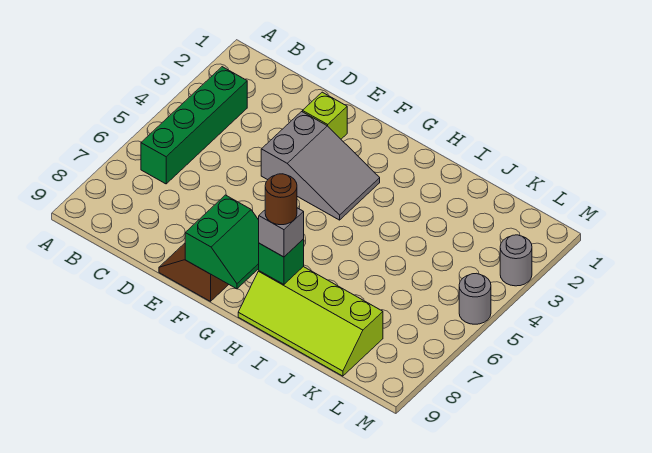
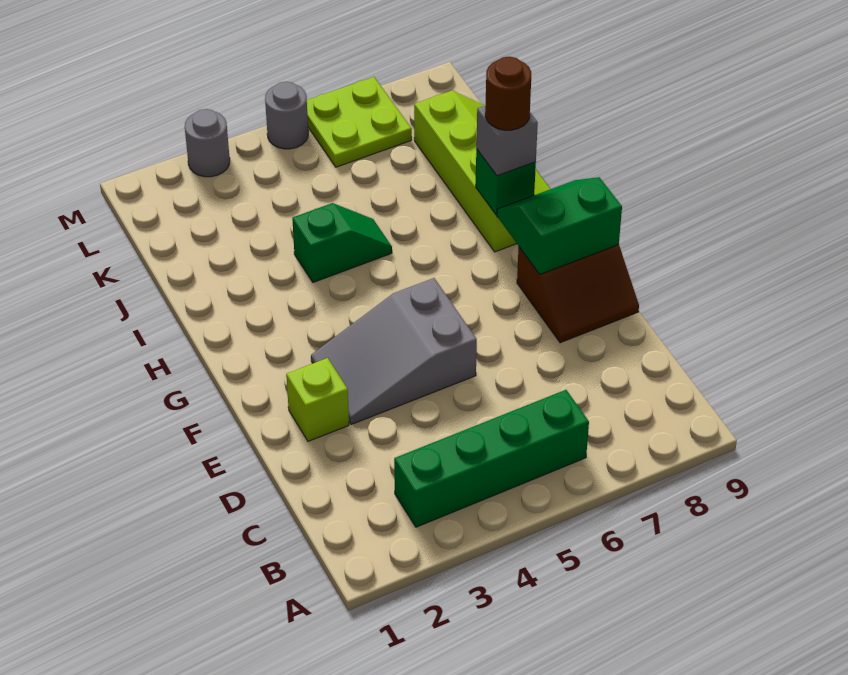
grey slope E3:G4 level 1 top E -> grey slope E3:F5 level 1 top 5
none -> green slope I4:I5 level 1 top 4
none -> lime plate L6:M7 level 1

